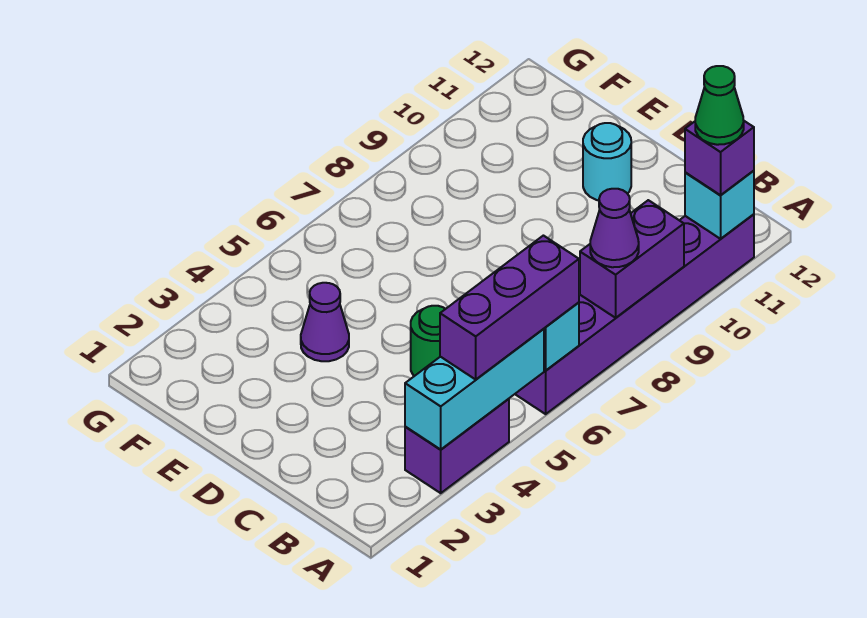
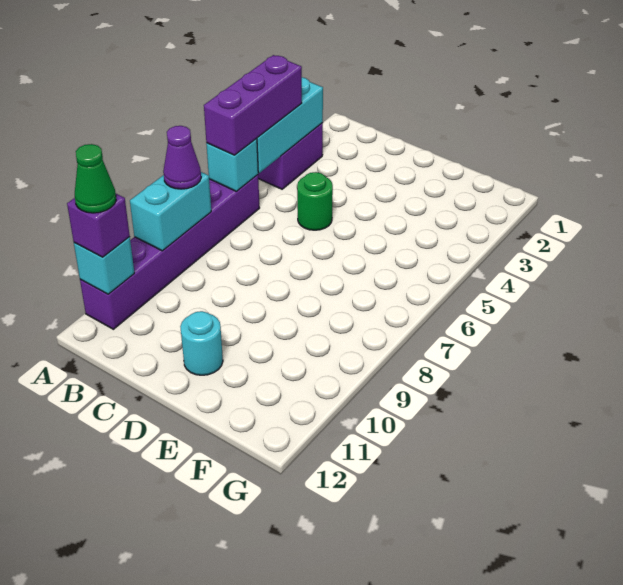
purple brick A8:A9 level 2 -> cyan brick A8:A9 level 2
purple cone E4 level 1 -> none

